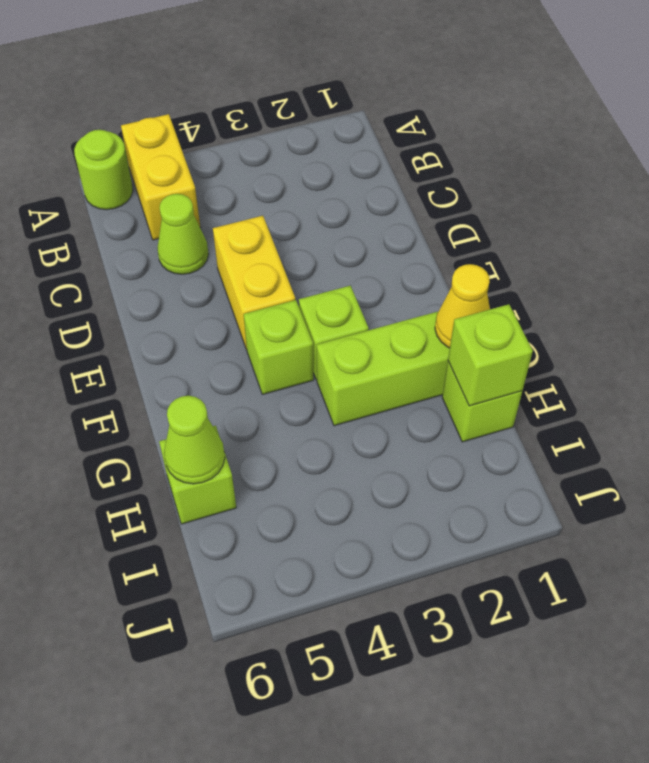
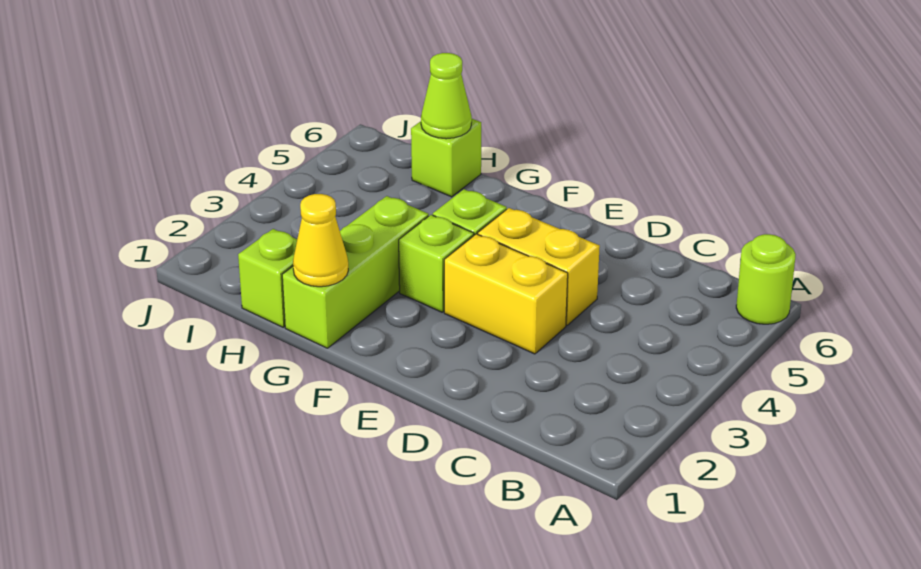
yellow brick A5:B5 level 1 -> yellow brick D3:E3 level 1
lime cone C5 level 1 -> none
lime brick H1 level 2 -> none

